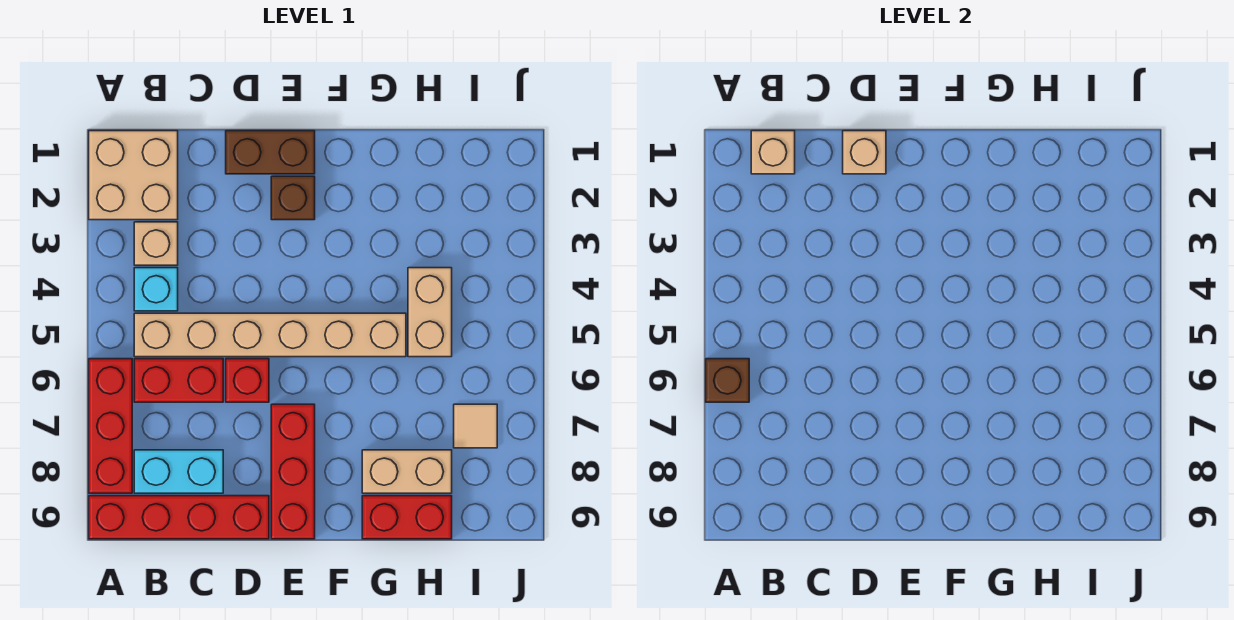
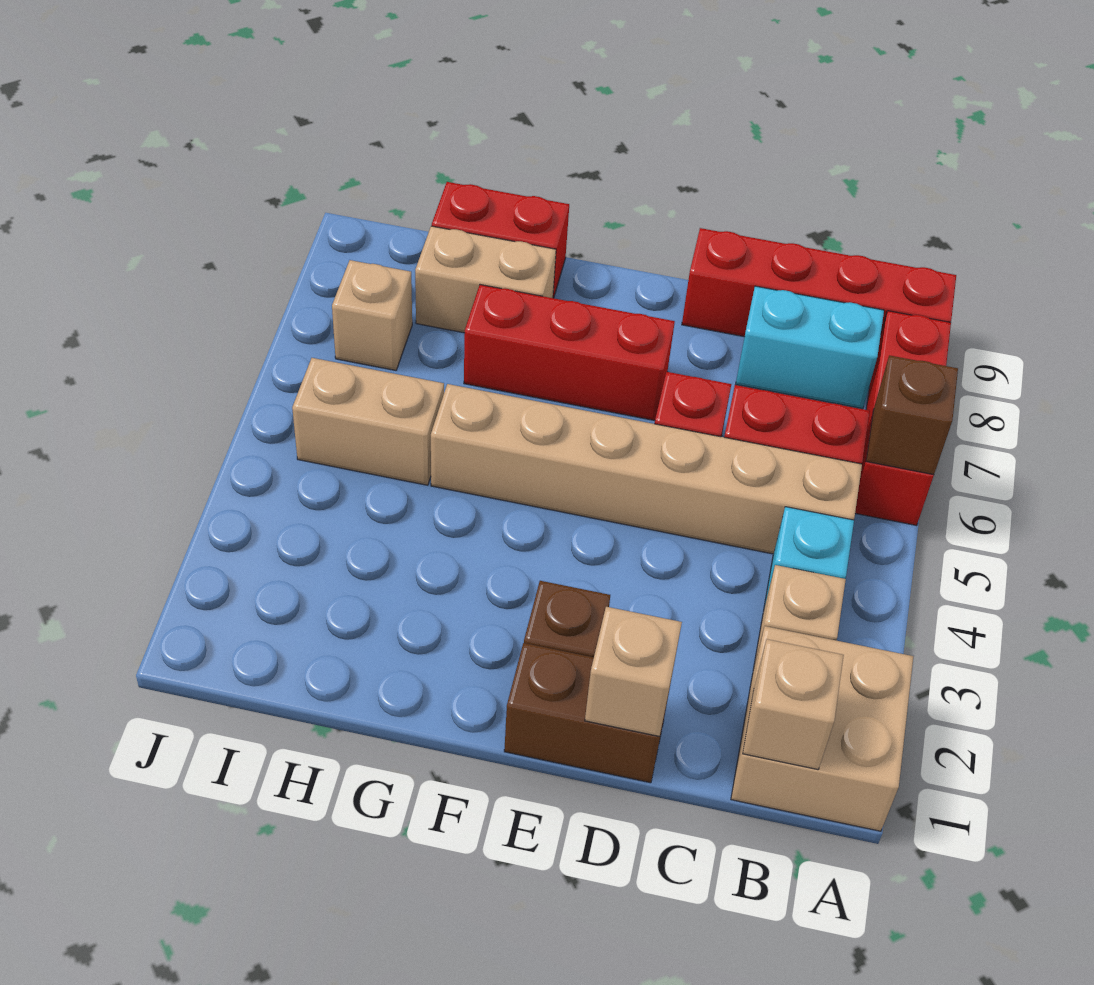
red brick E7:E9 level 1 -> red brick E7:G7 level 1
tan brick H4:H5 level 1 -> tan brick H5:I5 level 1
tan tile I7 level 1 -> tan brick I7 level 1

